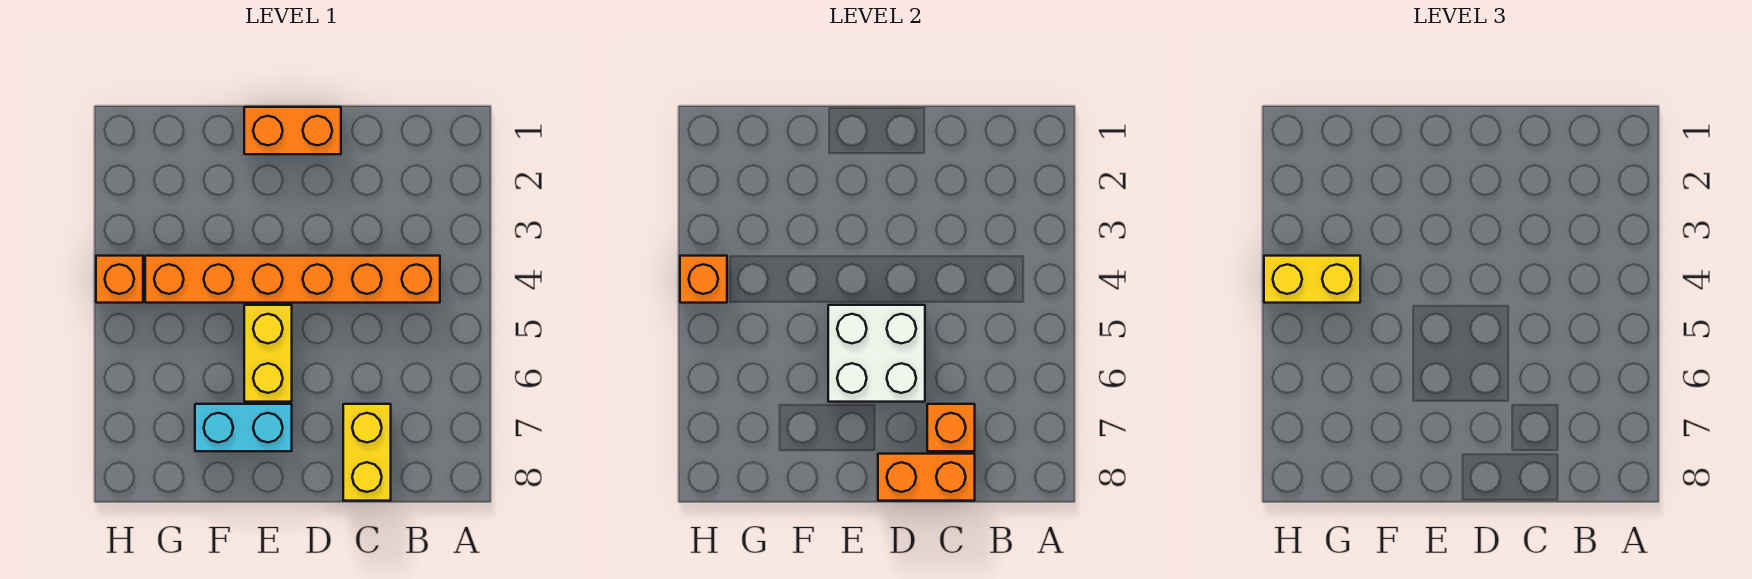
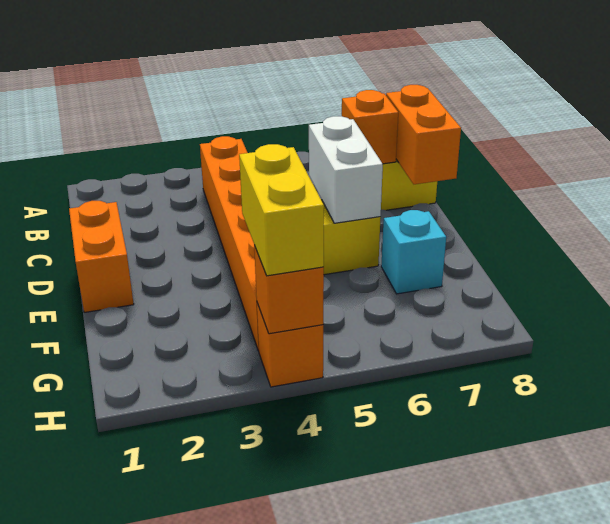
white brick D5:E6 level 2 -> white brick D6:E6 level 2
cyan brick E7:F7 level 1 -> cyan brick F7 level 1

